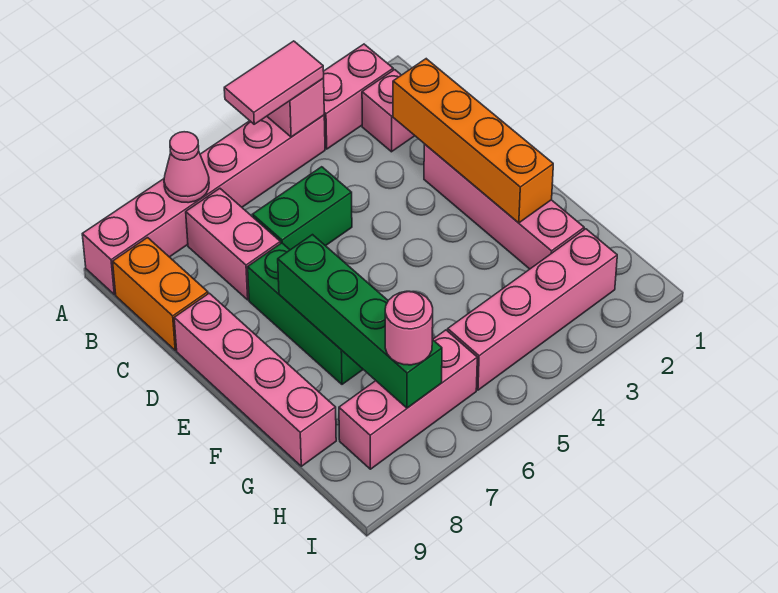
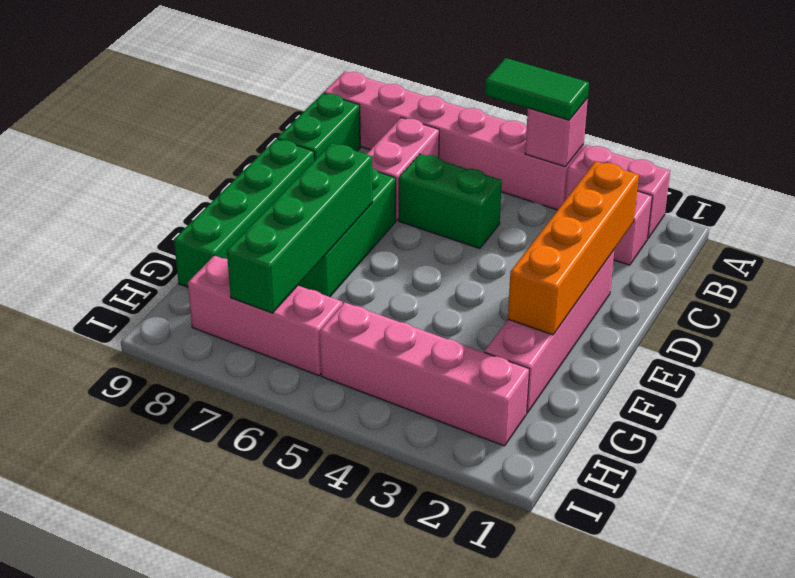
pink tile A4:A5 level 3 -> green tile A4:A5 level 3
pink cone A7 level 2 -> none
orange brick B9:C9 level 1 -> green brick B9:C9 level 1
pink brick D9:G9 level 1 -> green brick D9:G9 level 1
pink round brick H7 level 3 -> none

